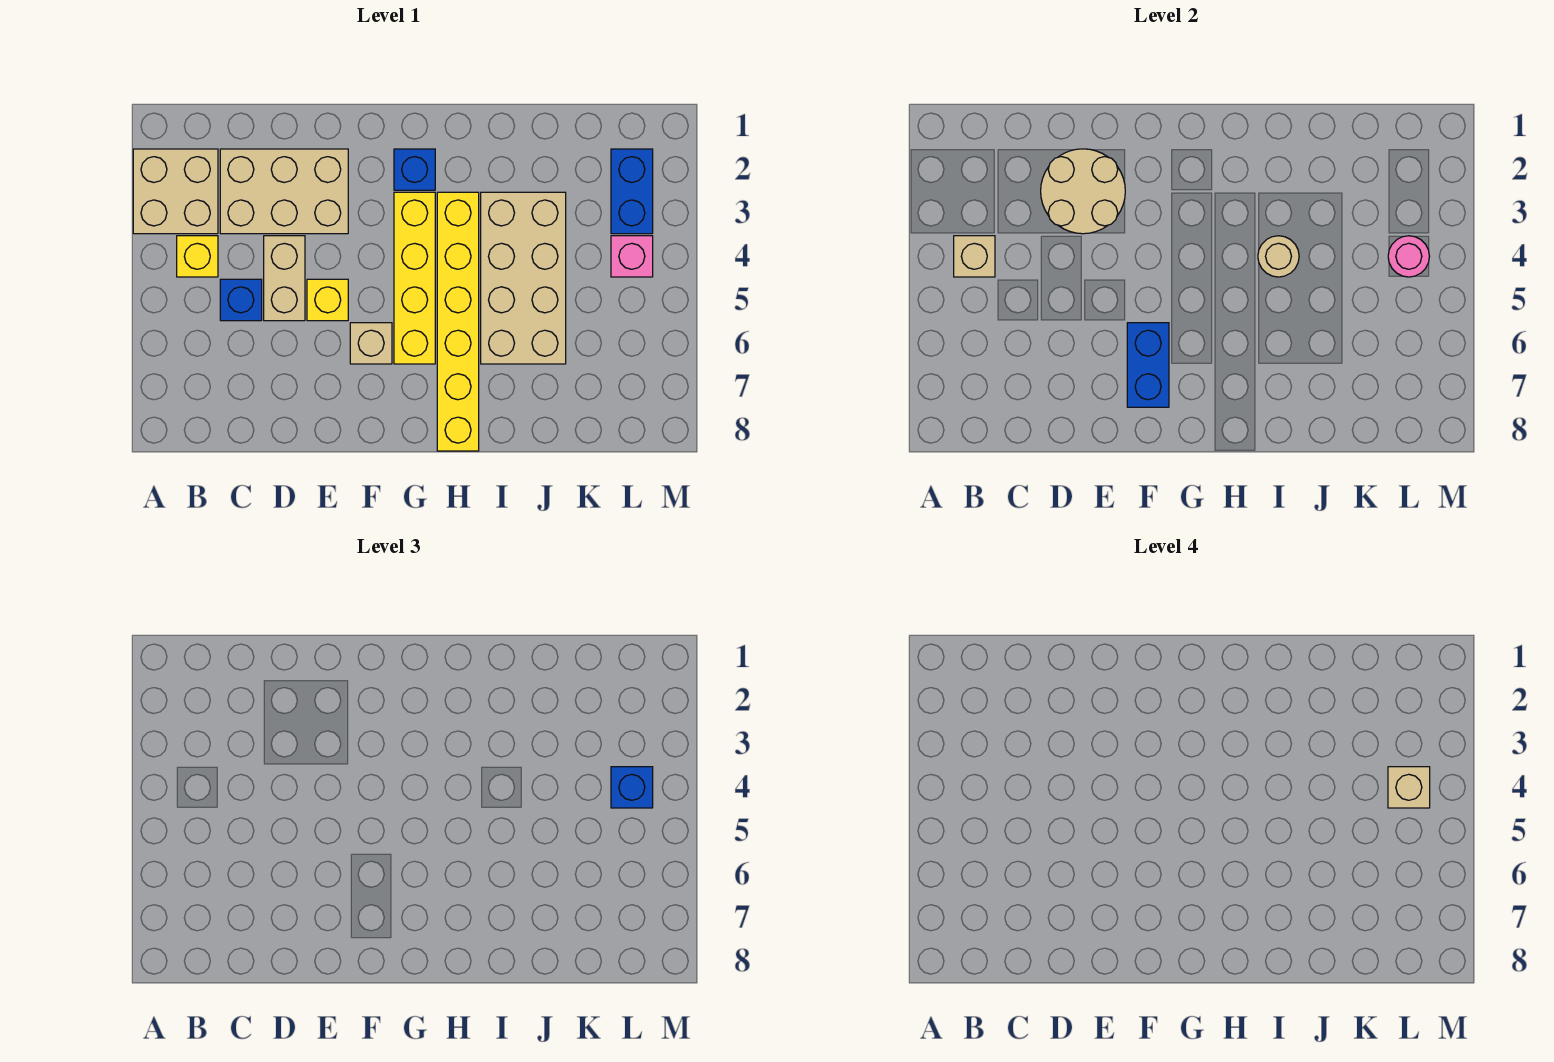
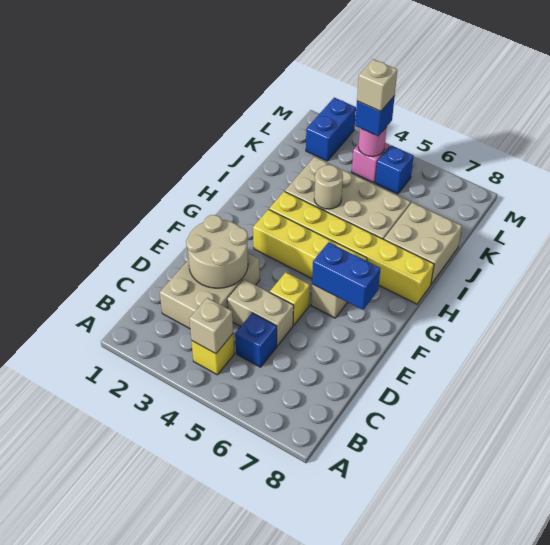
tan brick A2:B3 level 1 -> tan brick I7:J8 level 1
blue brick G2 level 1 -> blue brick L5 level 1
blue brick L2:L3 level 1 -> blue brick L2:M2 level 1

